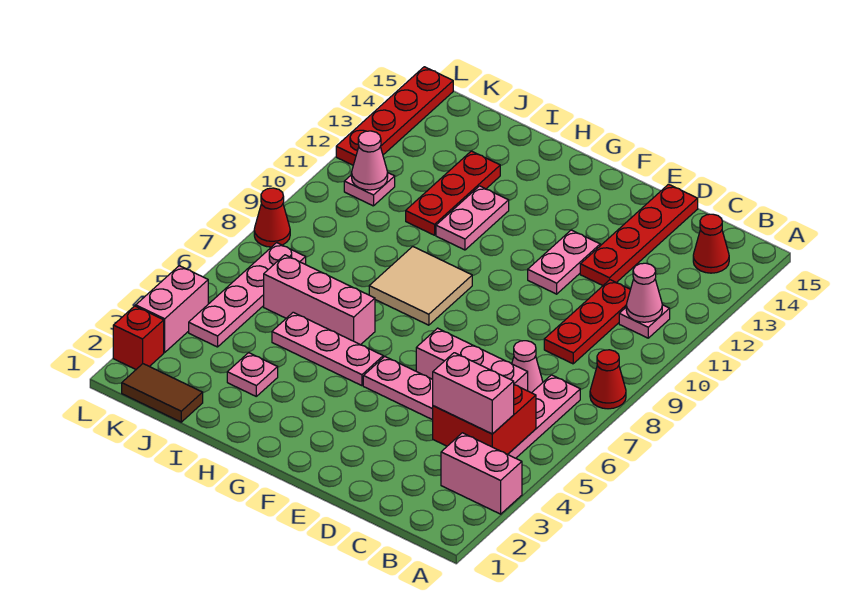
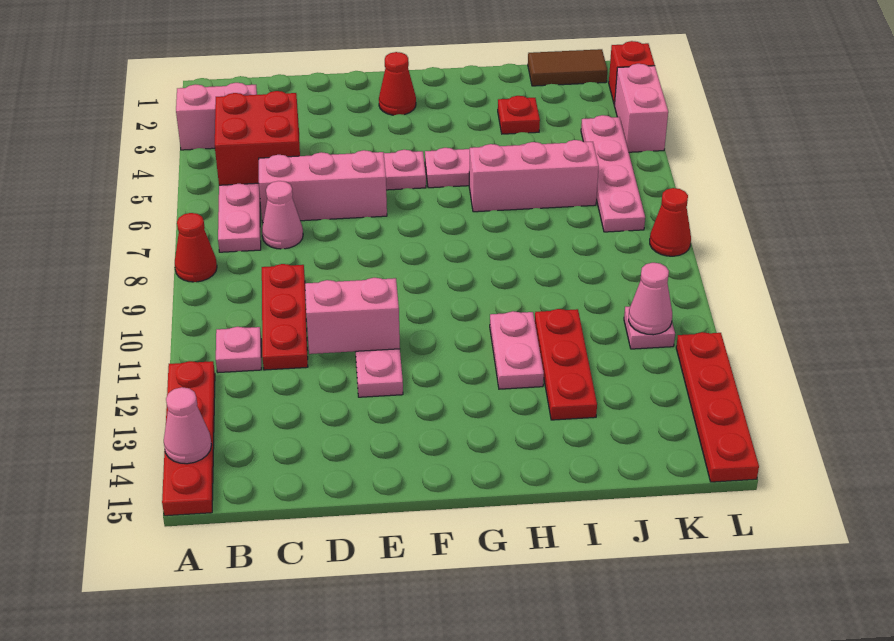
pink brick B4:C4 level 3 -> pink brick D11:E11 level 2
pink cone B11 level 2 -> pink cone A14 level 2
red cone B14 level 1 -> red cone F2 level 1
red plate D12:D15 level 1 -> red plate A12:A15 level 1
tan tile G8:H9 level 1 -> none
pink plate I3 level 1 -> red plate I3 level 1

